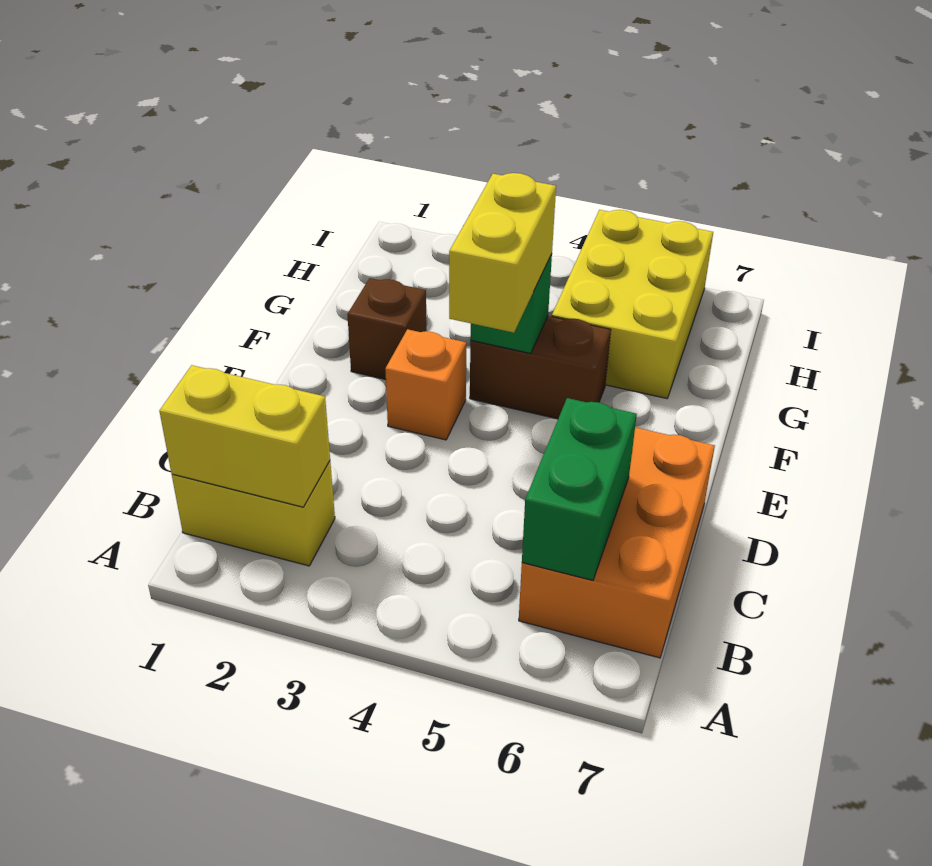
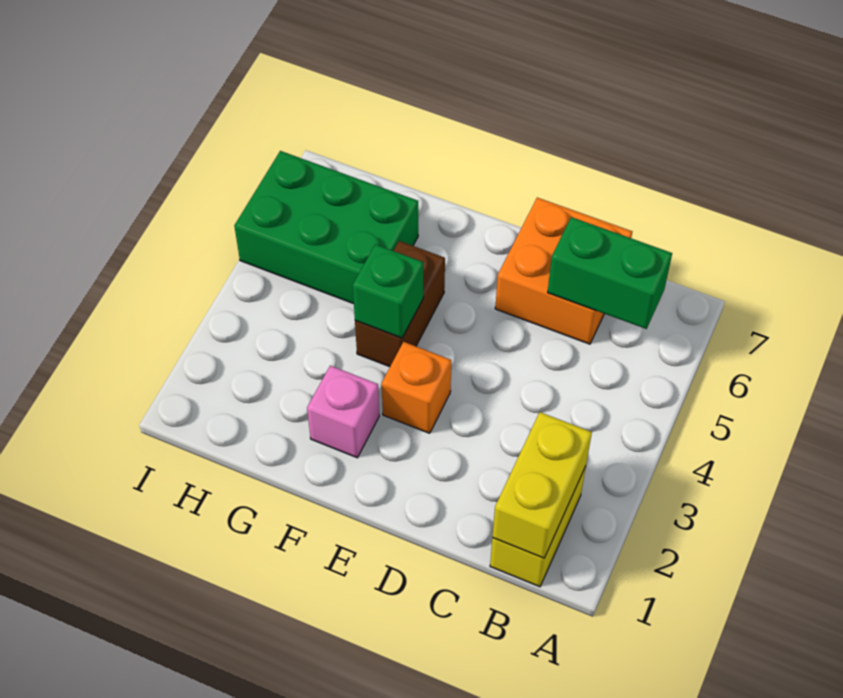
orange brick B6:D7 level 1 -> orange brick C6:D7 level 1
yellow brick E4:F4 level 3 -> none
brown brick F2 level 1 -> pink brick F2 level 1
yellow brick G5:I6 level 1 -> green brick G5:I6 level 1

